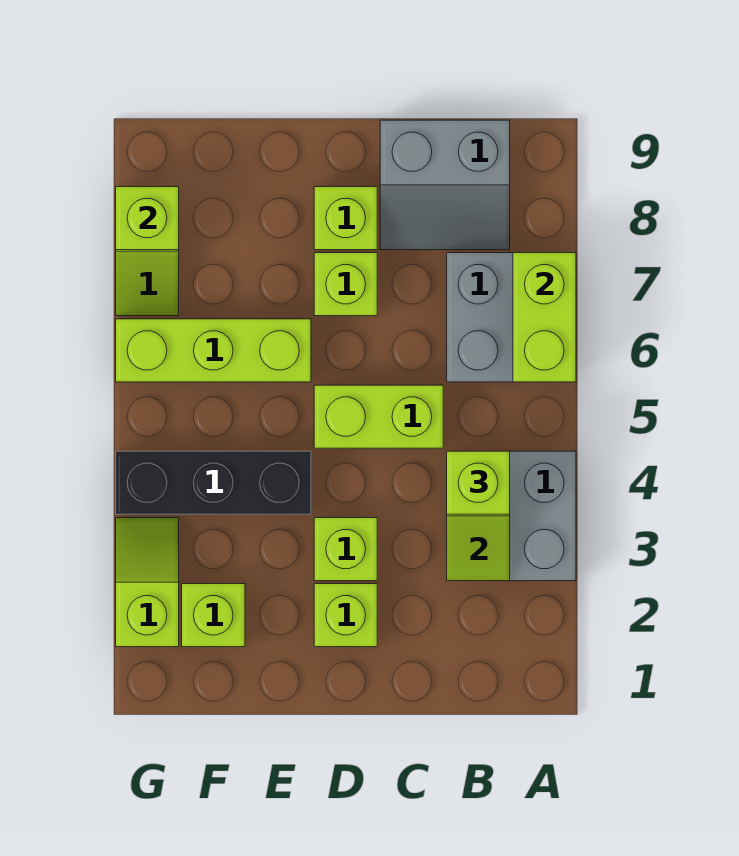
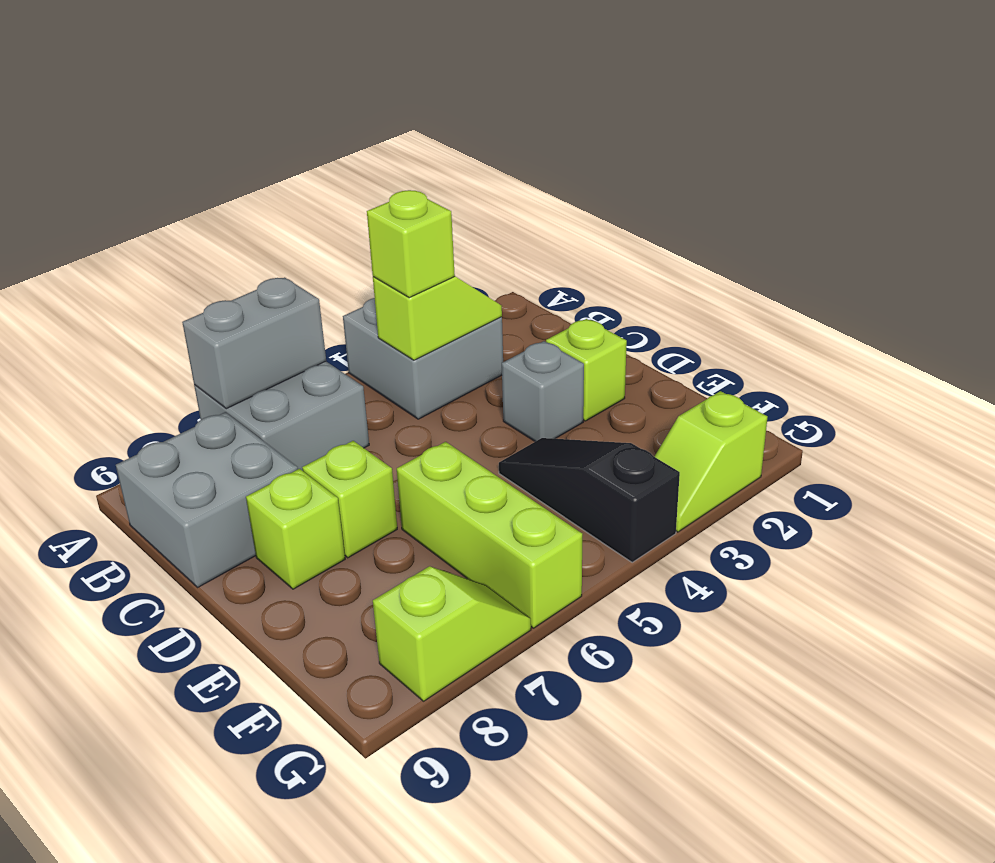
lime brick A6:A7 level 2 -> grey brick A6:A7 level 2
grey slope B8:C9 level 1 top 9 -> grey brick B8:C9 level 1
lime brick C5:D5 level 1 -> none
lime brick D3 level 1 -> grey brick D3 level 1
black brick E4:G4 level 1 -> black slope E4:G4 level 1 top G
lime brick F2 level 1 -> none
lime brick G8 level 2 -> none

